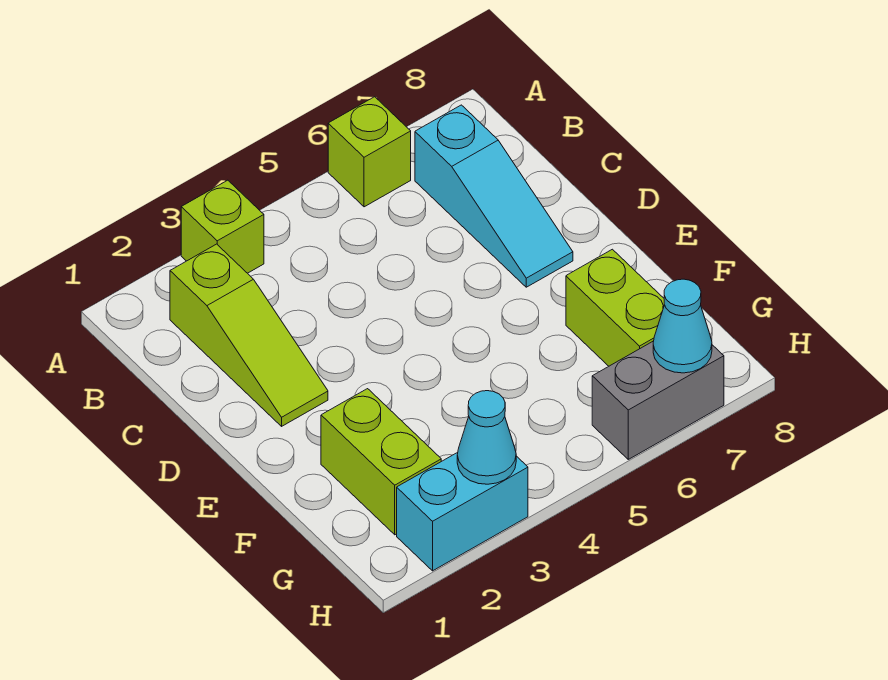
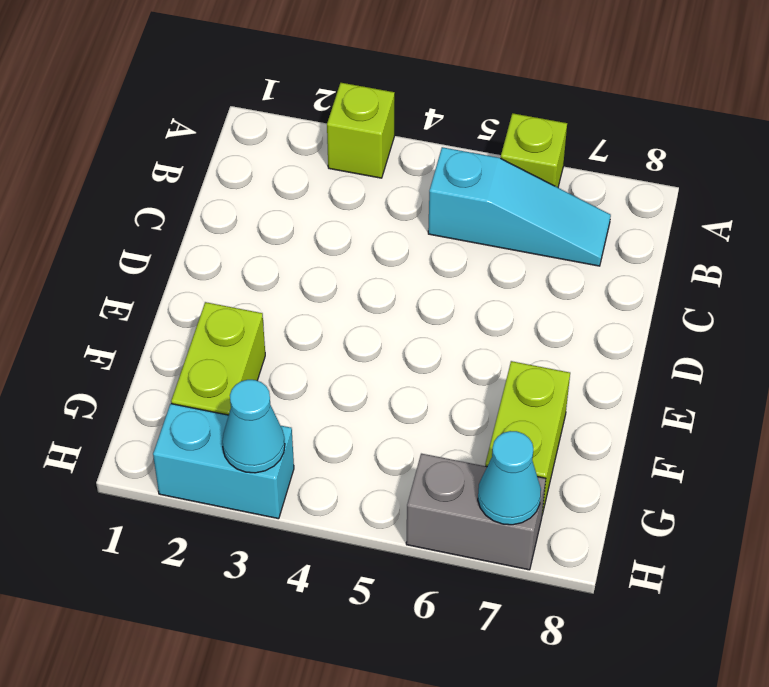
lime slope B2:D2 level 1 top B -> none
cyan slope B7:D7 level 1 top B -> cyan slope B5:B7 level 1 top 5

